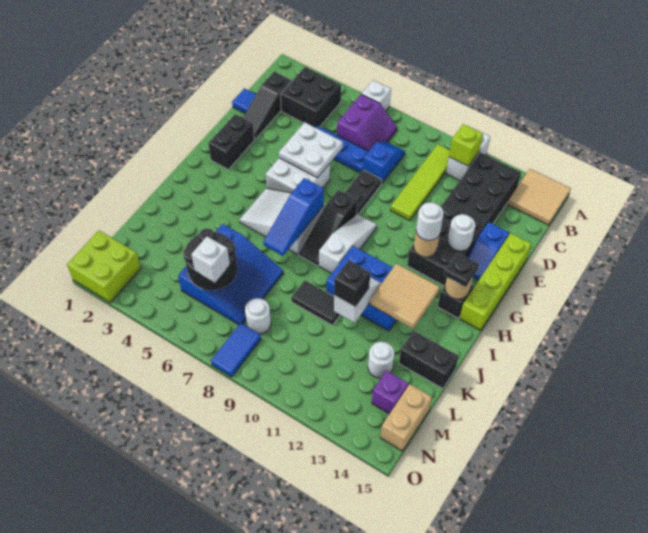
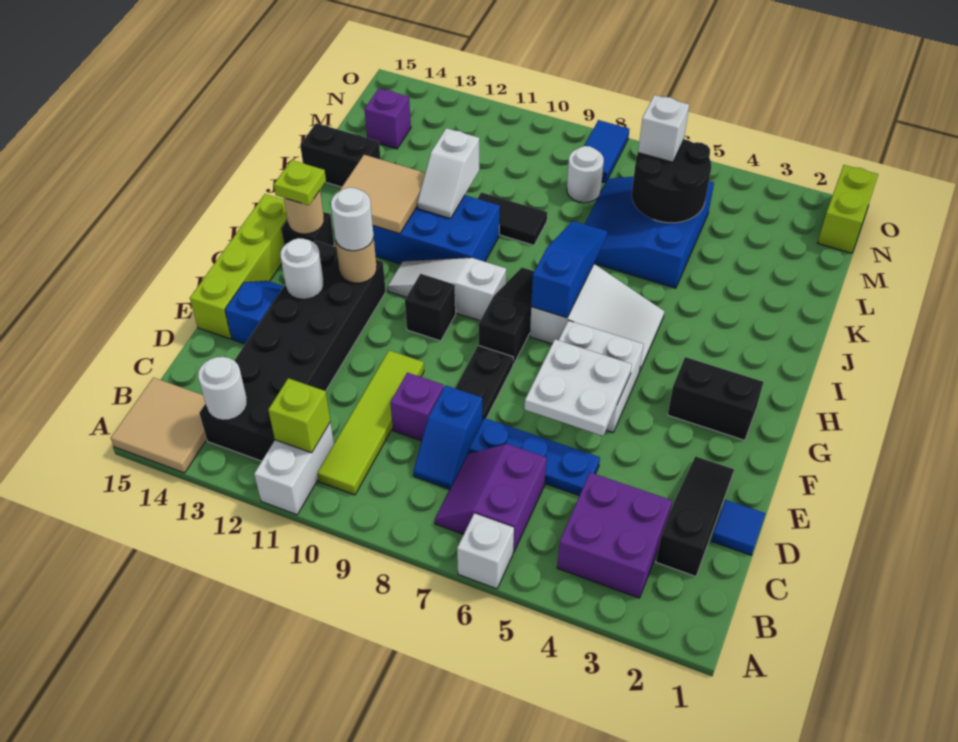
black brick B3:C4 level 1 -> purple brick B3:C4 level 1
none -> purple brick D9 level 1
black brick F2:G2 level 1 -> black brick G2:G3 level 1
white slope G9:I9 level 1 top I -> white slope H9:H11 level 1 top 9
black plate H14 level 3 -> lime plate H14 level 3
black brick K11 level 3 -> black brick G10 level 1
white round brick L13 level 1 -> white round brick B13 level 2
tan brick M15:N15 level 1 -> none
lime brick N1:O2 level 1 -> lime brick N1:O1 level 1

